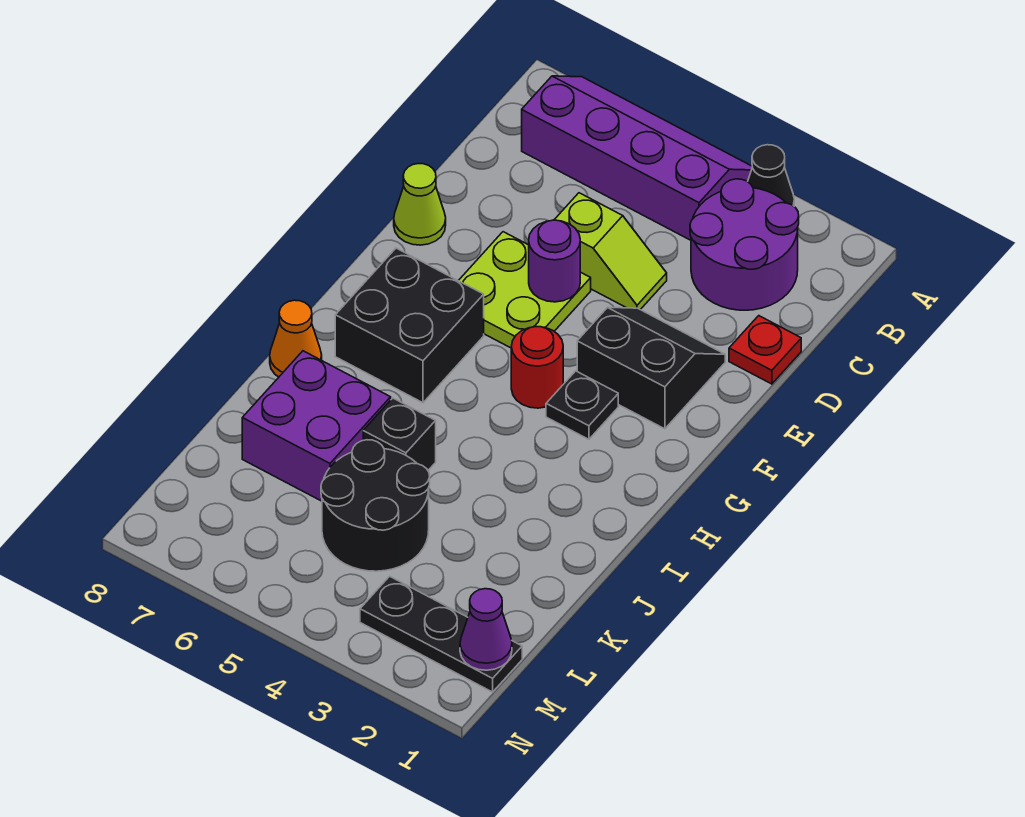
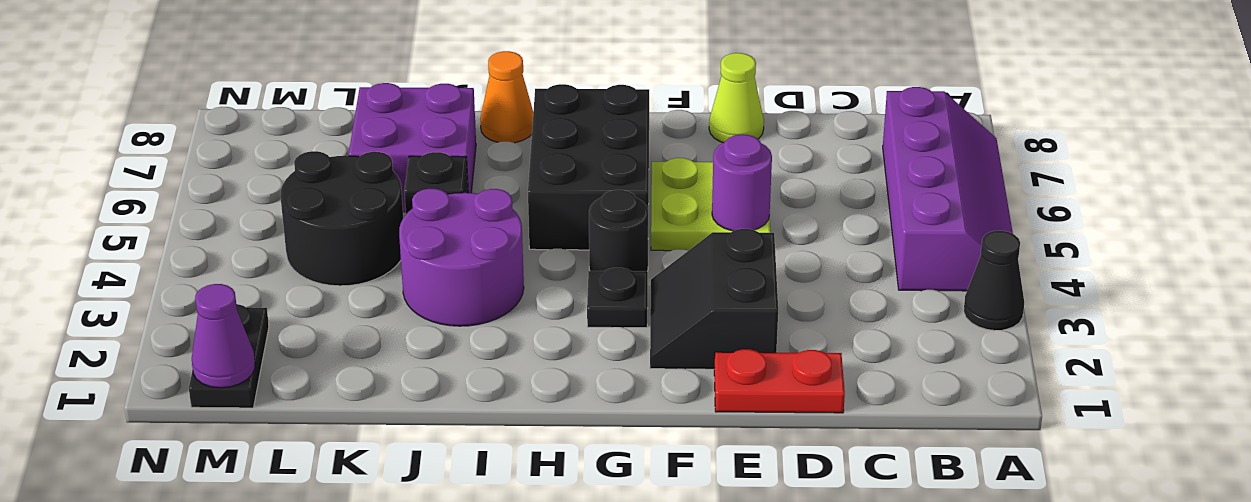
purple round brick B2:C3 level 1 -> purple round brick I3:J4 level 1
red plate D1 level 1 -> red plate D1:E1 level 1
lime slope D4:D5 level 1 top 5 -> none
black slope E2:F3 level 1 top F -> black slope E2:F3 level 1 top E
red round brick G4 level 1 -> black round brick G4 level 1
black brick G6:H7 level 1 -> black brick G5:H7 level 1
black plate M1:M3 level 1 -> black plate M1:M2 level 1

